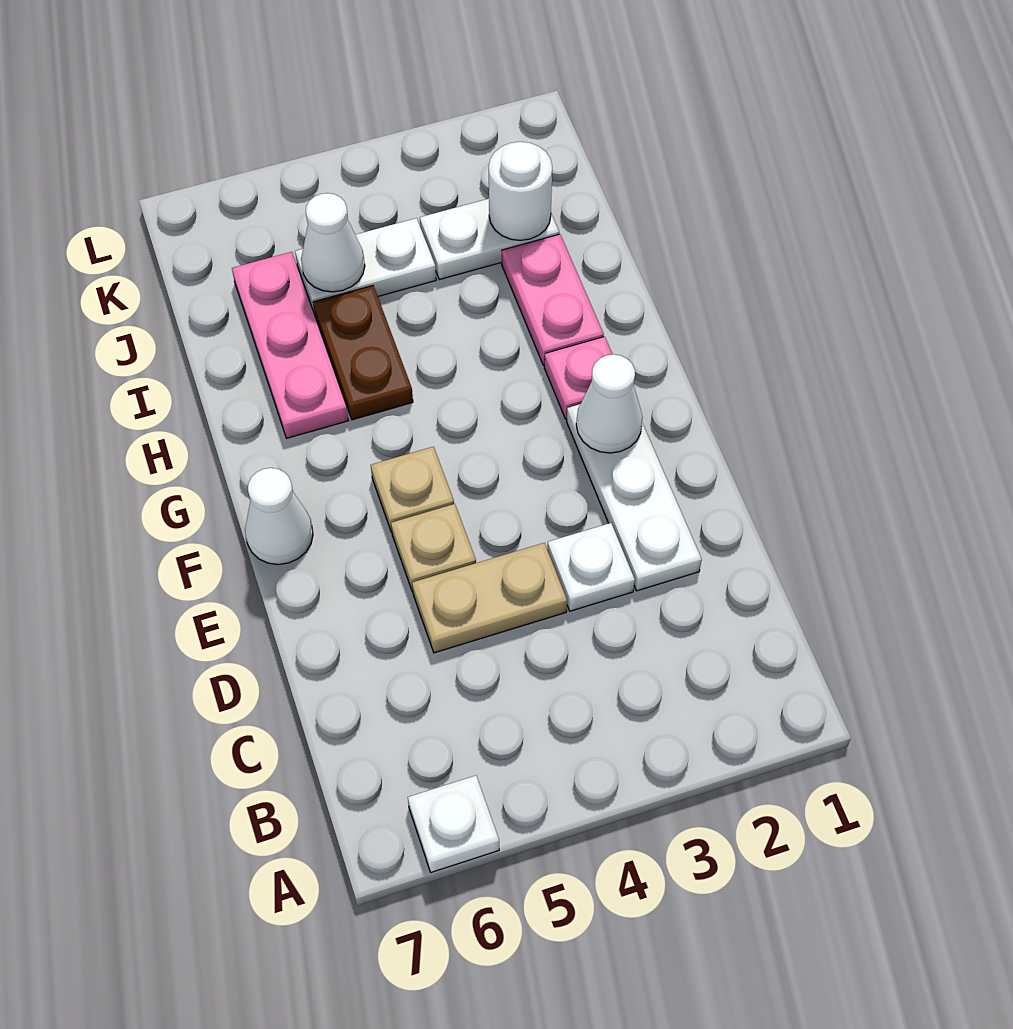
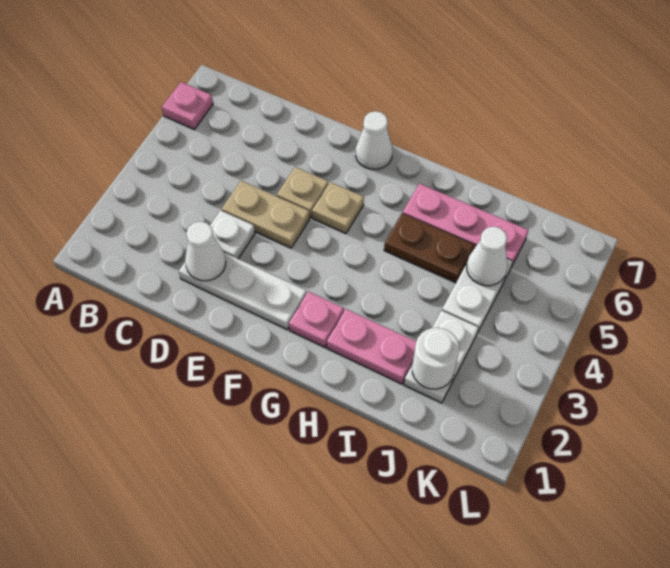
white plate A6 level 1 -> pink plate A6 level 1
tan plate D4:D5 level 1 -> tan plate D4:E4 level 1
white cone F2 level 2 -> white cone D2 level 2

